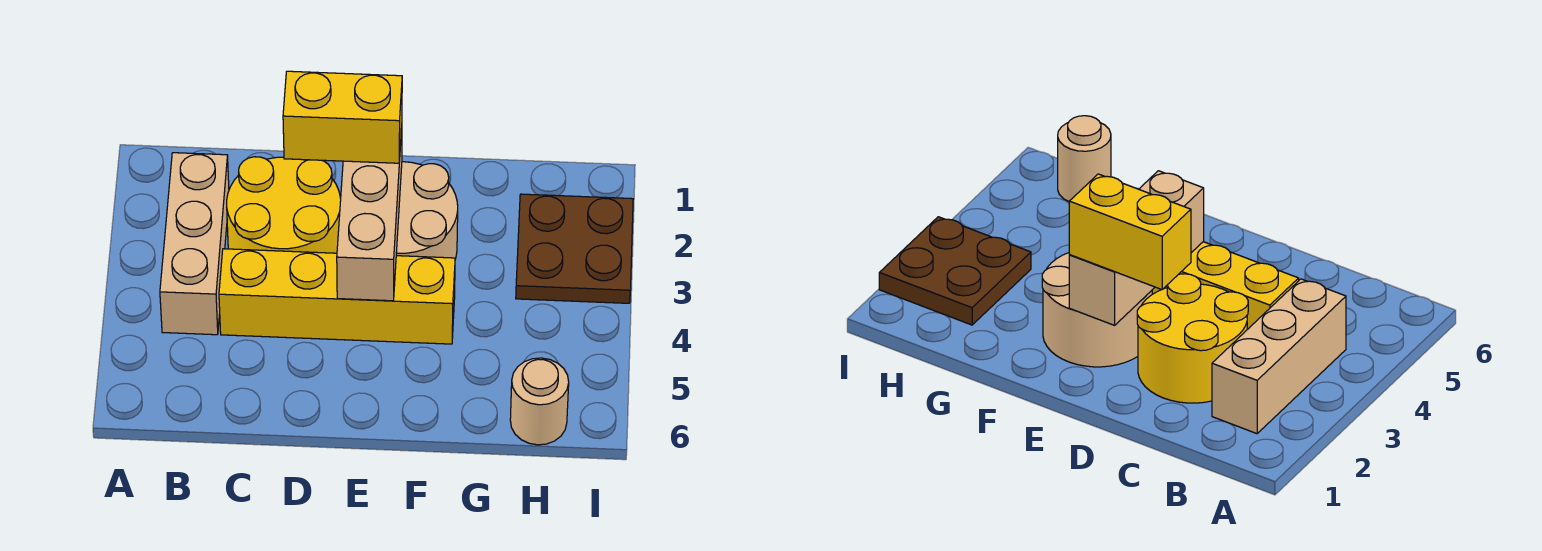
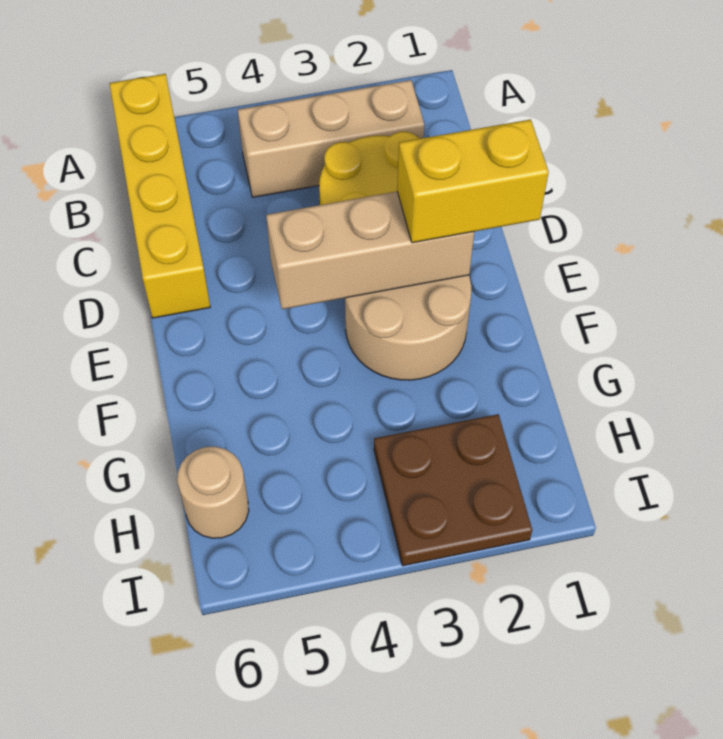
yellow brick C4:F4 level 1 -> yellow brick A6:D6 level 1
yellow brick D2:E2 level 3 -> yellow brick E1:E2 level 3

